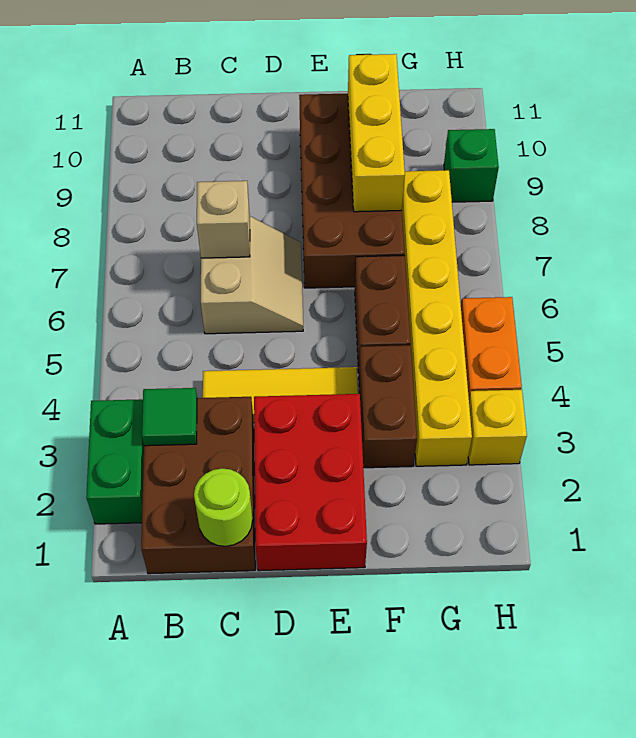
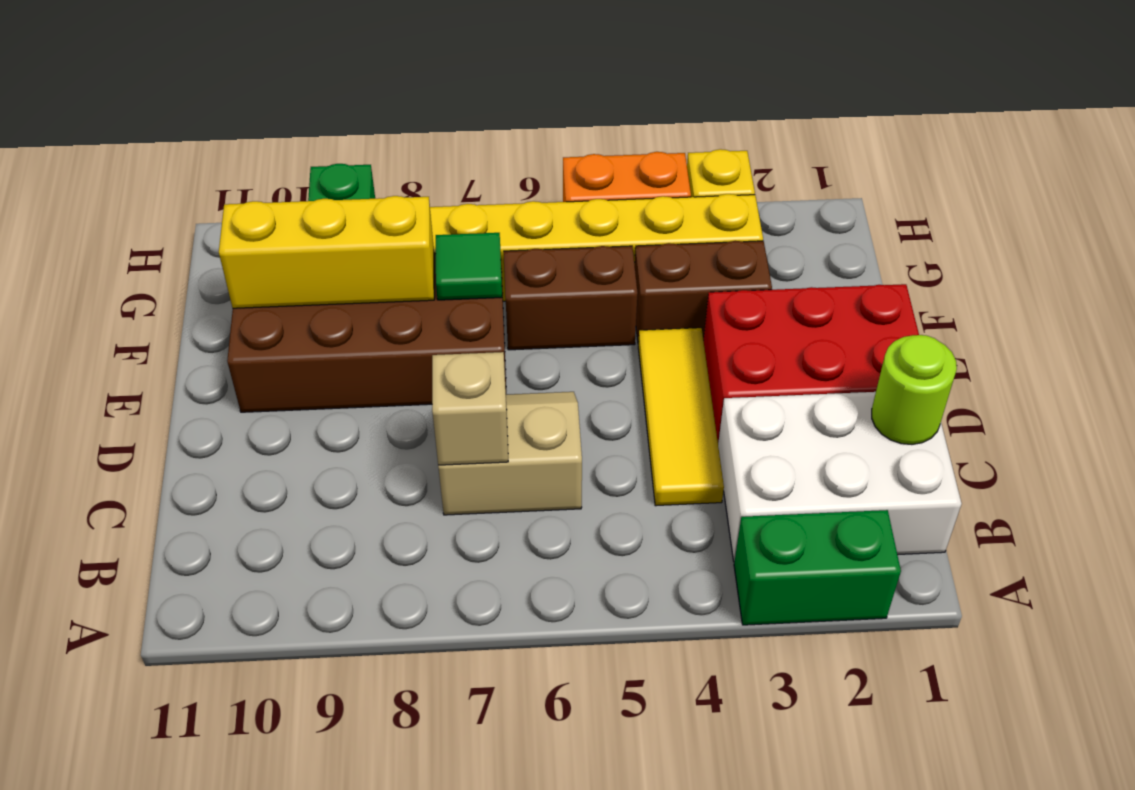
brown brick B1:C3 level 1 -> white brick B1:C3 level 1
green tile B3 level 2 -> green tile F7 level 2

